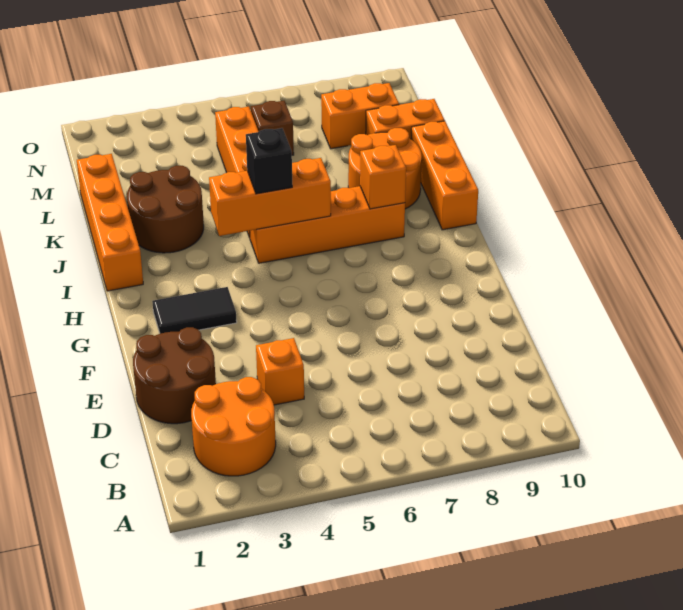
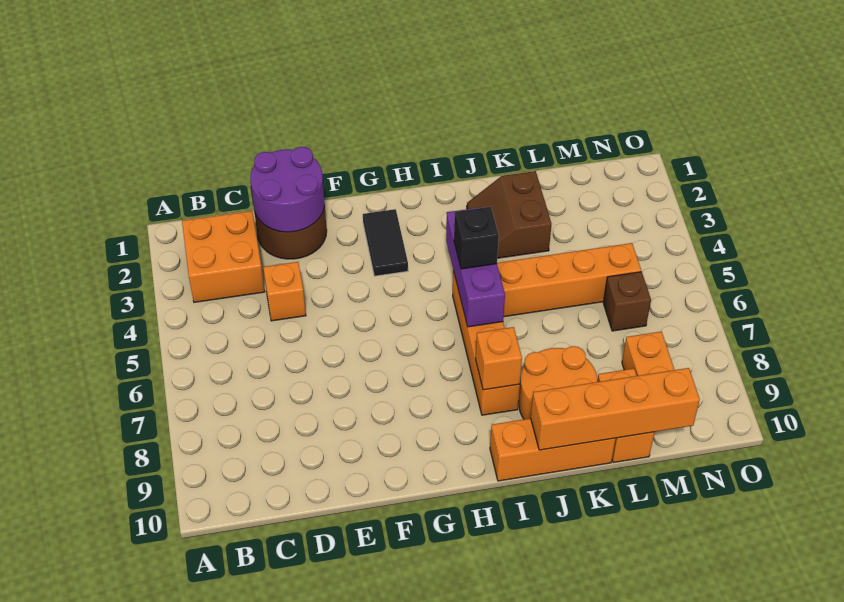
orange round brick B2:C3 level 1 -> orange brick B2:C3 level 1
none -> purple round brick D1:E2 level 2
orange brick I1:L1 level 1 -> orange brick J10:M10 level 2
orange brick I4:I6 level 2 -> purple brick I4:I6 level 2
brown round brick J2:K3 level 1 -> brown slope J2:K3 level 1 top K

